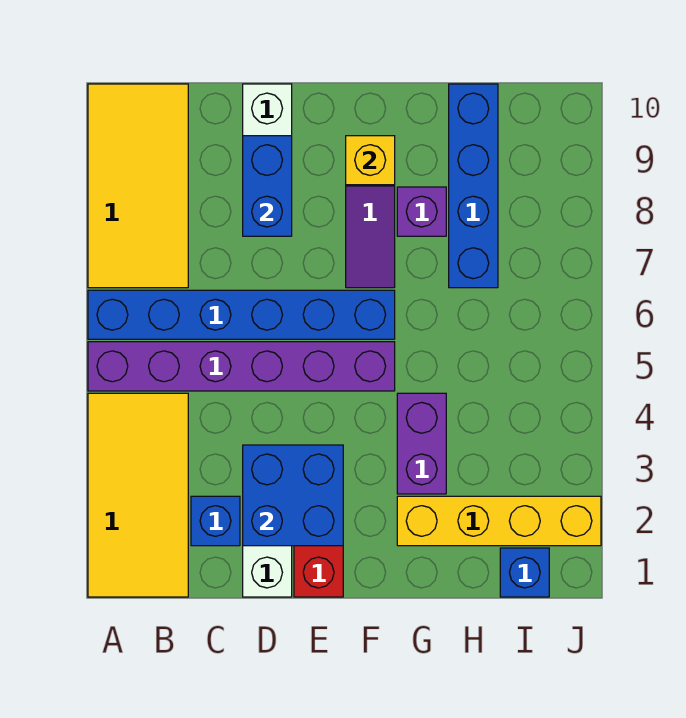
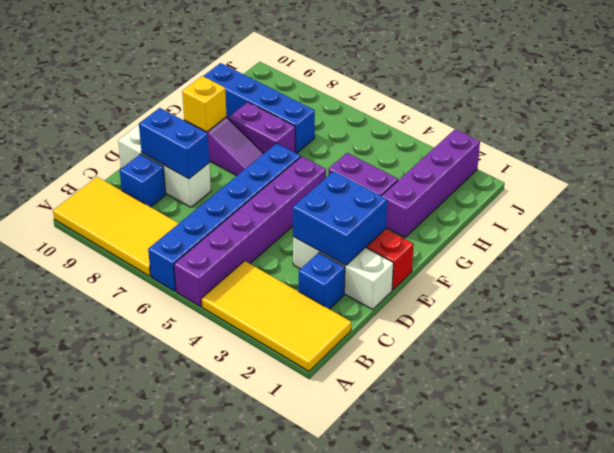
yellow brick G2:J2 level 1 -> purple brick G2:J2 level 1
purple brick G8 level 1 -> purple brick G7:G8 level 1
blue brick I1 level 1 -> blue brick C9 level 1

